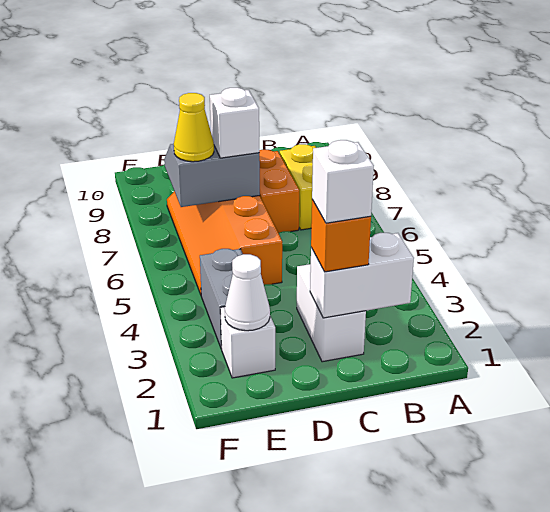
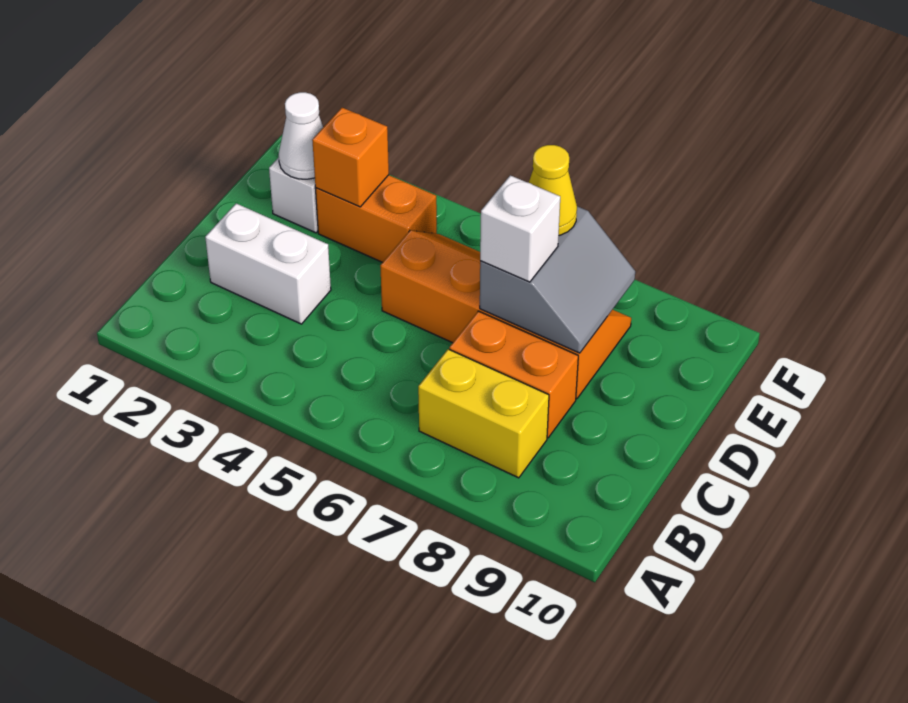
white brick B2:C2 level 2 -> none
orange brick C2 level 3 -> orange brick E3 level 2
white brick C2 level 4 -> none
grey brick E3:E4 level 1 -> orange brick E3:E4 level 1

